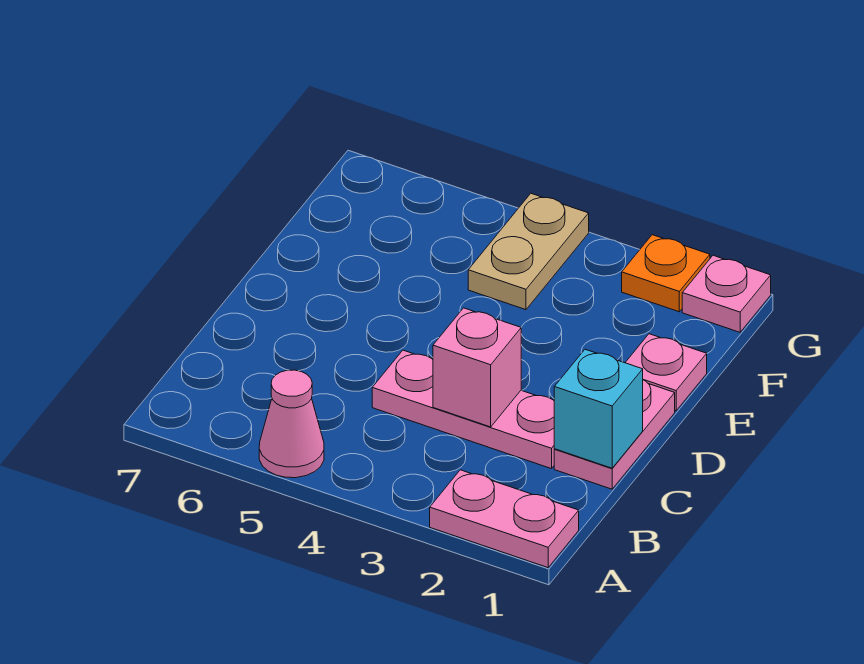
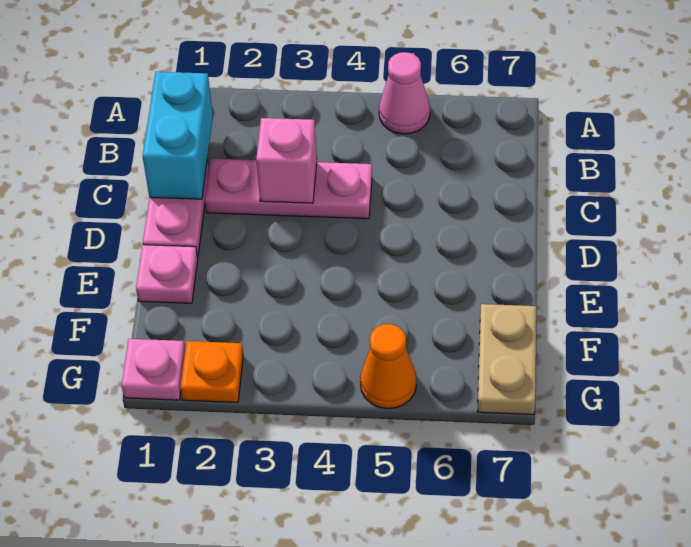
pink plate A1:A2 level 1 -> none
cyan brick C1 level 2 -> cyan brick B1:C1 level 2
tan plate F4:G4 level 1 -> tan plate F7:G7 level 1
none -> orange cone G5 level 1

